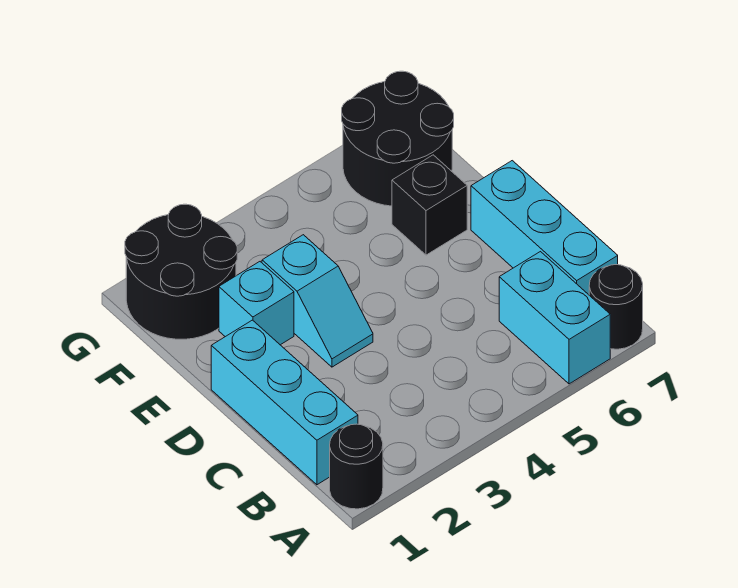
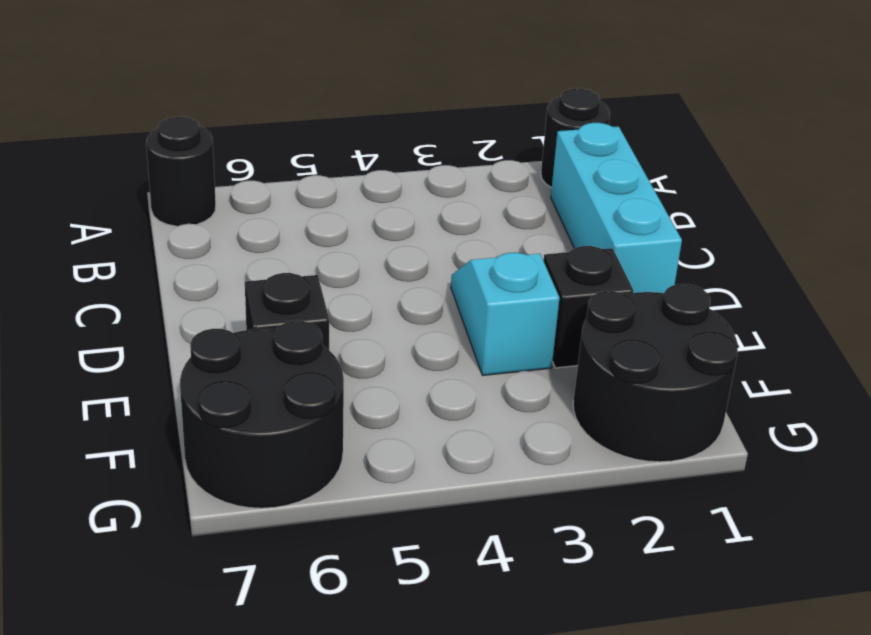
cyan brick A6:B6 level 1 -> none
cyan brick B7:D7 level 1 -> none
cyan brick E2 level 1 -> black brick E2 level 1

